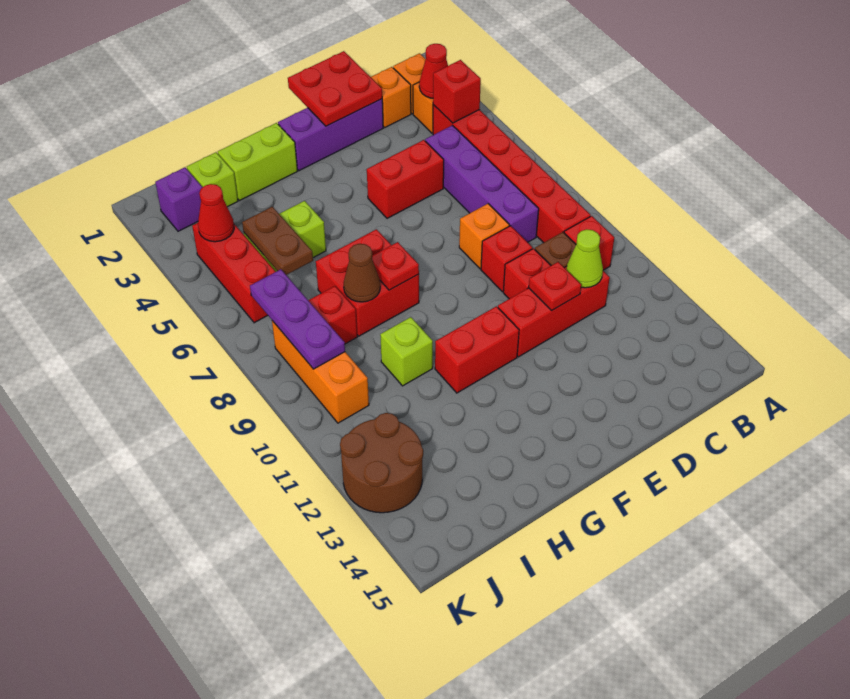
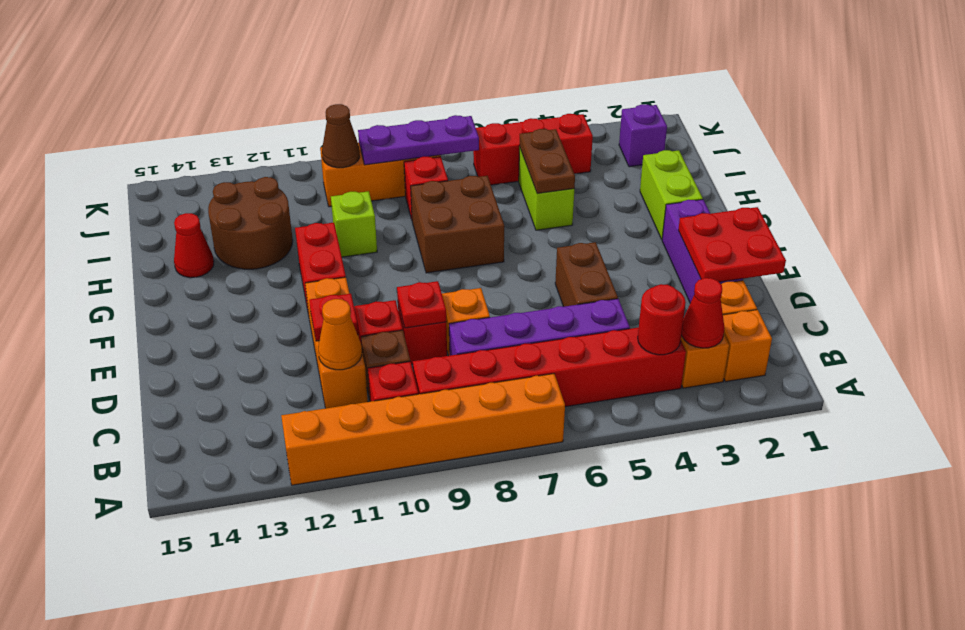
none -> orange brick A7:A12 level 1
red brick B4 level 2 -> red round brick B4 level 2
red brick C11:E11 level 1 -> orange brick C11:E11 level 1
lime cone C11 level 2 -> orange cone C11 level 2
red brick D5:E5 level 1 -> brown brick D5:E5 level 1
red brick G7:H8 level 1 -> brown brick G7:H8 level 1
red plate G8 level 2 -> red plate D9 level 2
brown cone H8 level 2 -> brown cone J10 level 2
lime brick I2 level 1 -> none
brown plate I5:I6 level 2 -> brown plate H5:I5 level 2
red cone J4 level 2 -> red cone H14 level 1
brown round brick J12:K13 level 1 -> brown round brick H12:I13 level 1

